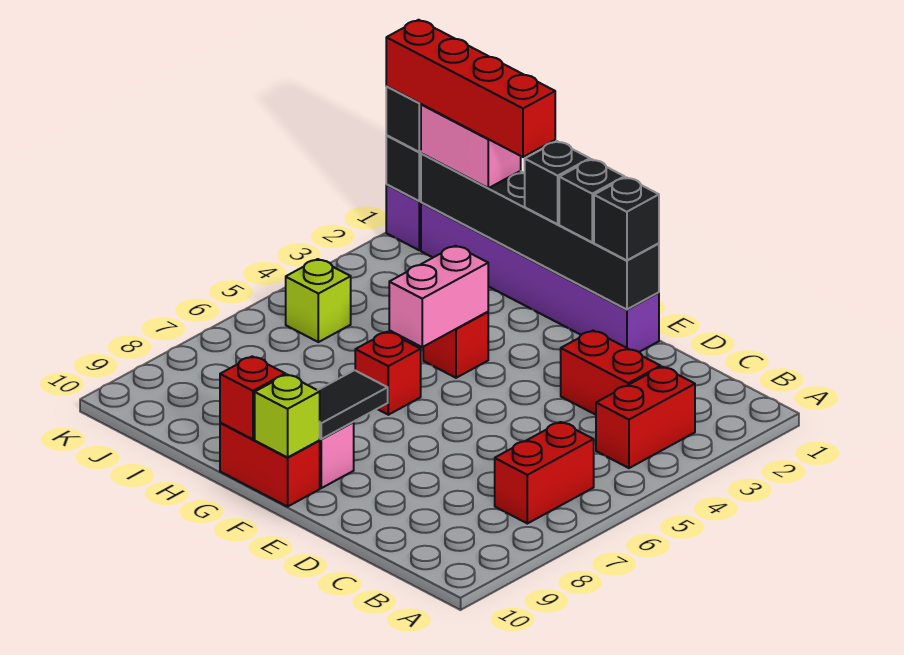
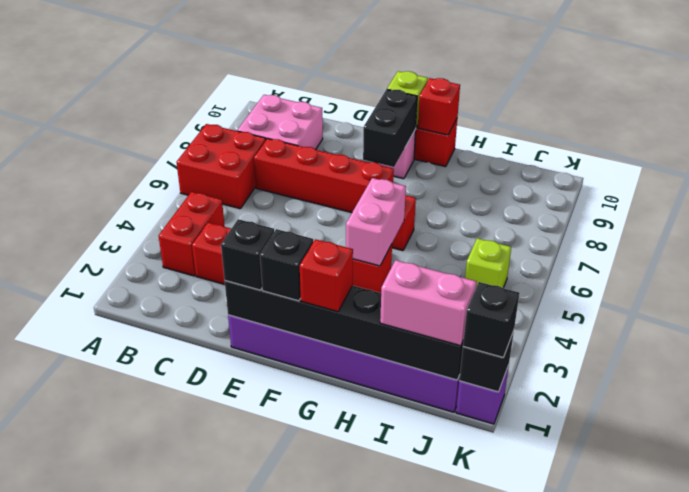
red brick B6:B7 level 1 -> red brick A6:B7 level 1
none -> pink brick B8:C9 level 1
black tile F8:F9 level 2 -> black brick F8:F9 level 2
black brick G1 level 3 -> red brick G1 level 3
red brick H1:K1 level 4 -> red brick C7:F7 level 1

